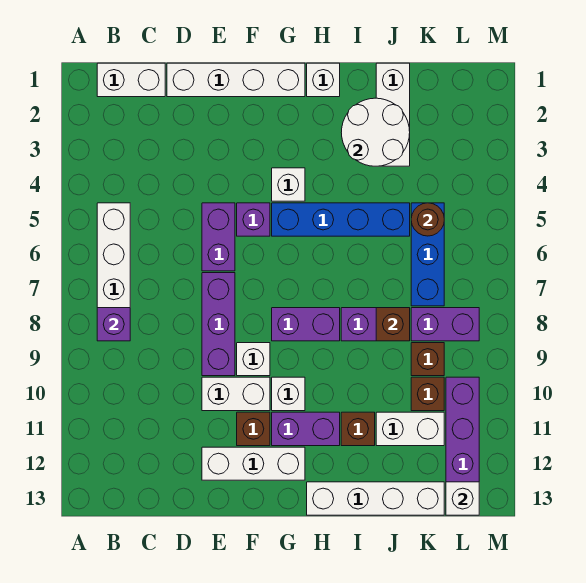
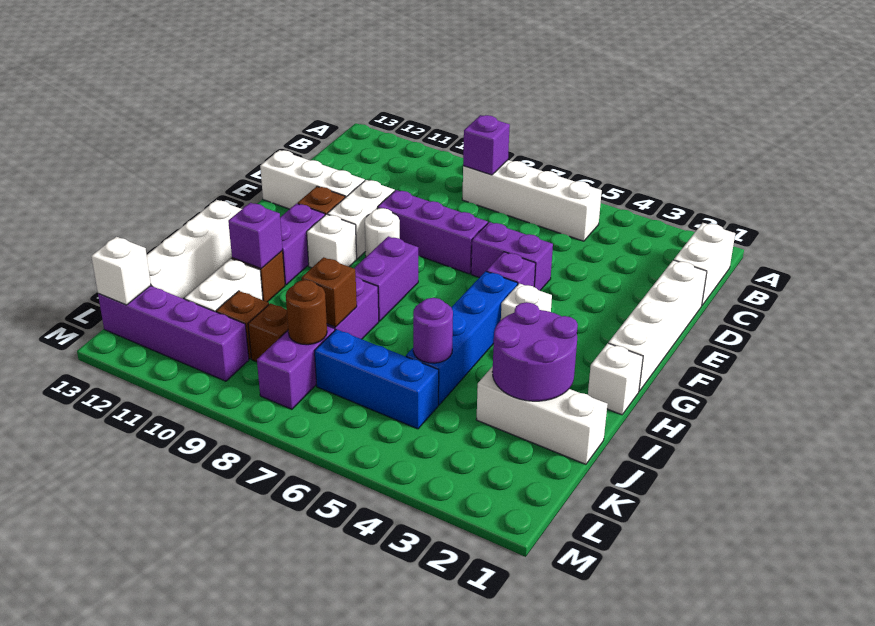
white brick E12:G12 level 1 -> white brick E11:E13 level 1
white brick F9 level 1 -> white round brick F9 level 1
white round brick I2:J3 level 2 -> purple round brick I2:J3 level 2
none -> purple brick I11 level 2
none -> purple round brick J5 level 2
brown round brick K5 level 2 -> brown round brick K8 level 2

